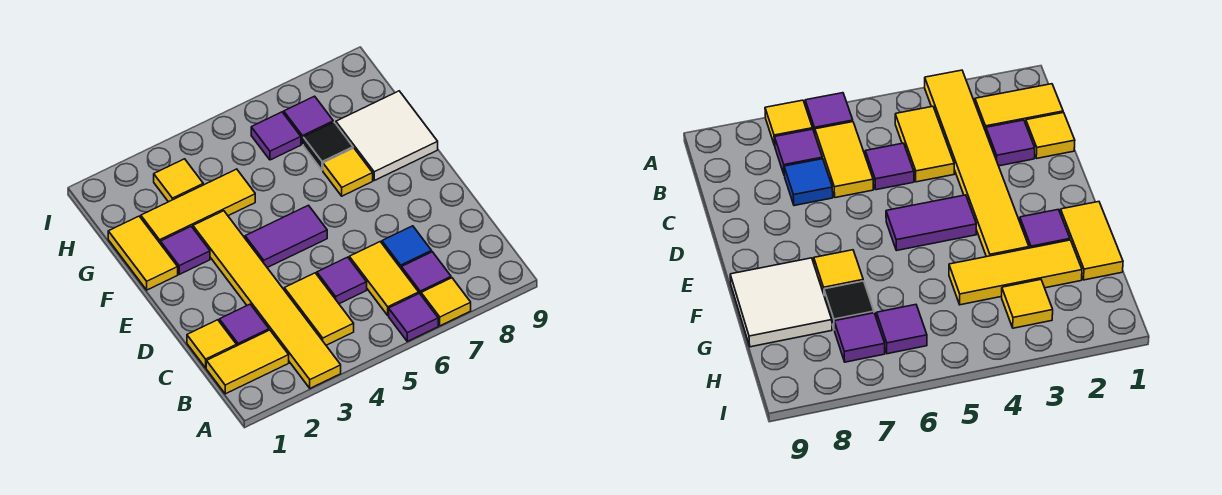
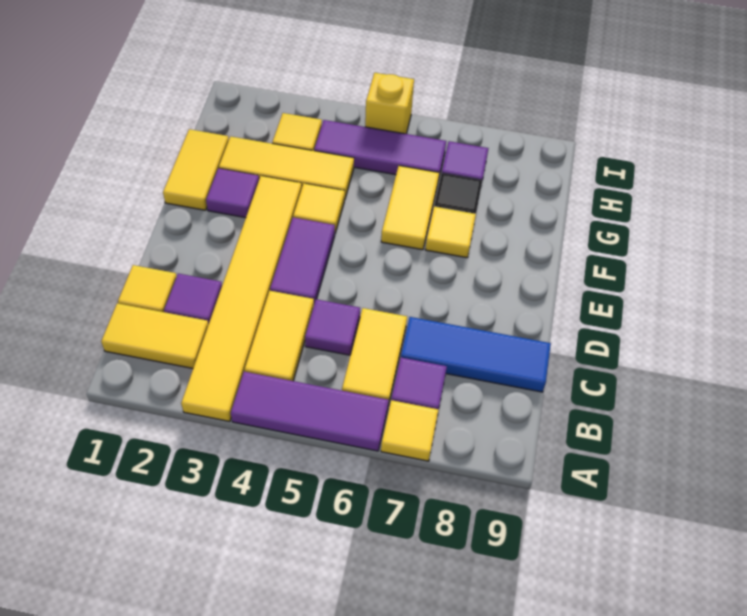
purple tile A6 level 1 -> purple tile A4:A6 level 1
blue tile C7 level 1 -> blue tile C7:C9 level 1
purple tile E4:E5 level 1 -> purple tile D4:E4 level 1
none -> yellow tile F4 level 1
none -> yellow tile F6:G6 level 1
white tile F8:G9 level 1 -> none
purple tile H6 level 1 -> purple tile H4:H6 level 1
none -> yellow brick I5 level 1

